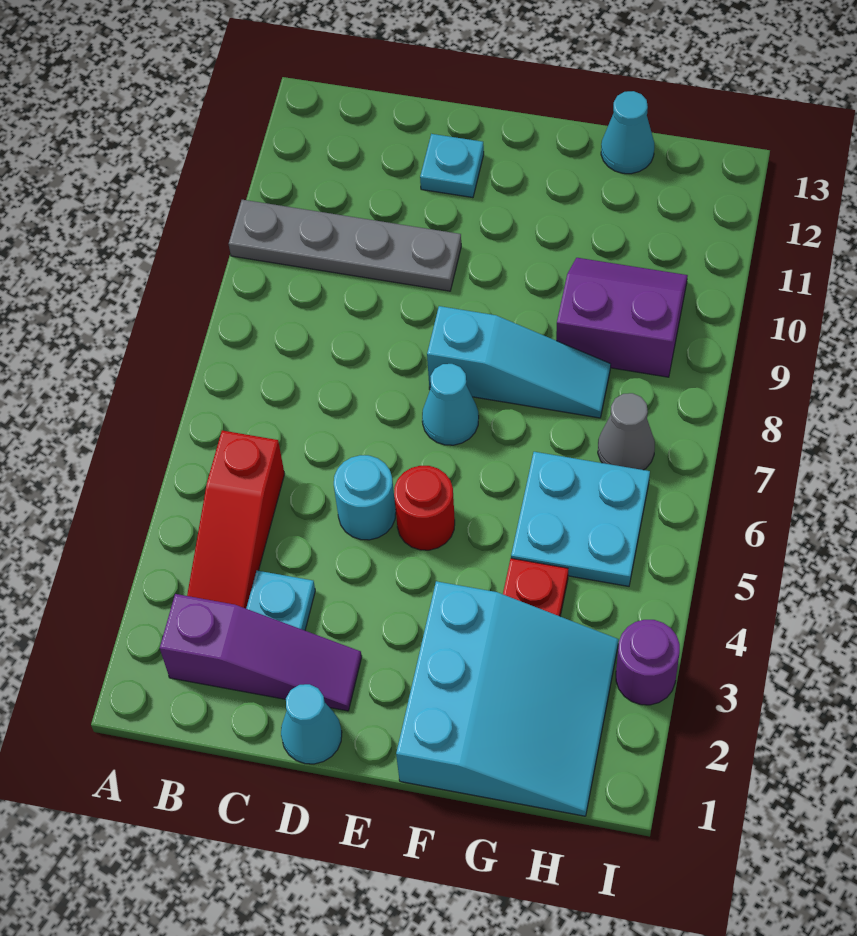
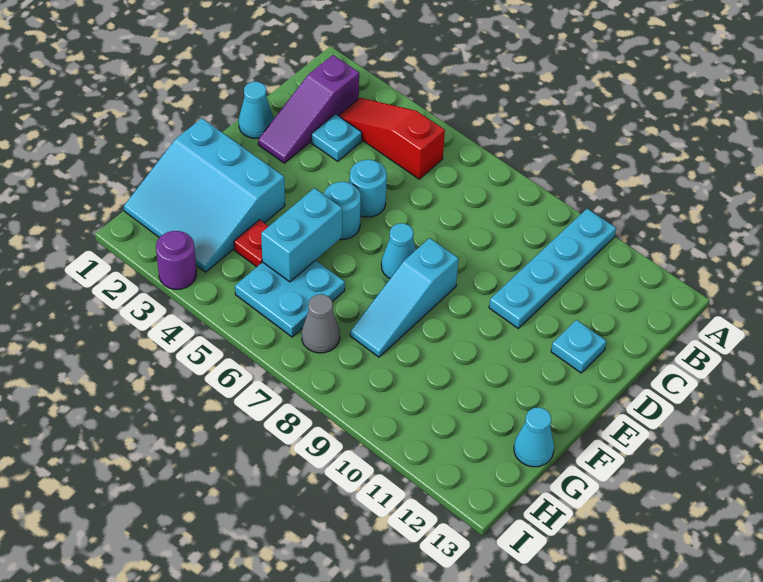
grey plate A10:D10 level 1 -> cyan plate A10:D10 level 1
red round brick E5 level 1 -> cyan round brick E5 level 1
none -> cyan brick F5:G5 level 2
purple slope G9:H10 level 1 top 9 -> none

